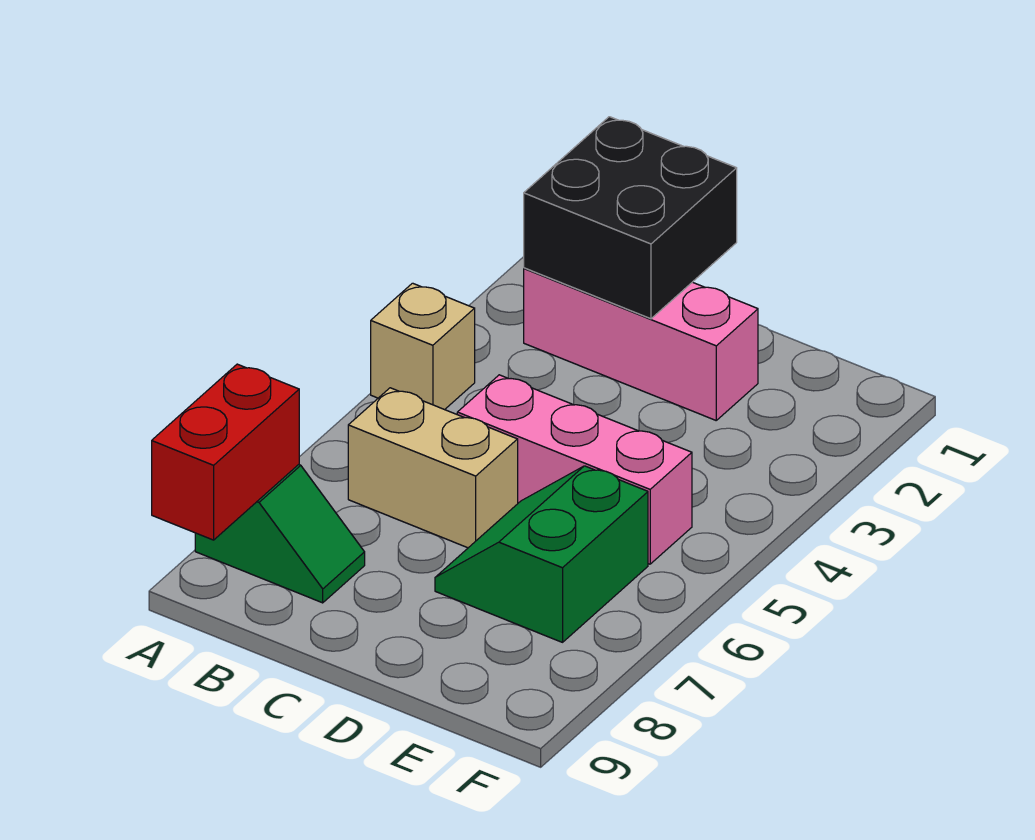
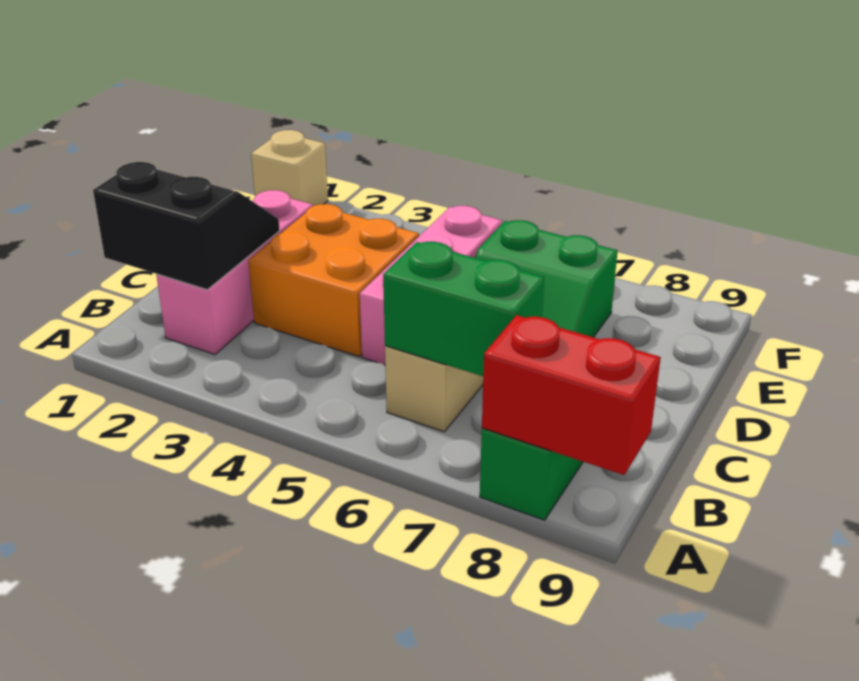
tan brick A4 level 1 -> tan brick F1 level 1
black brick B1:C2 level 2 -> black slope B1:C2 level 2 top B
none -> green brick B6:B7 level 2
none -> orange brick C3:D4 level 1

